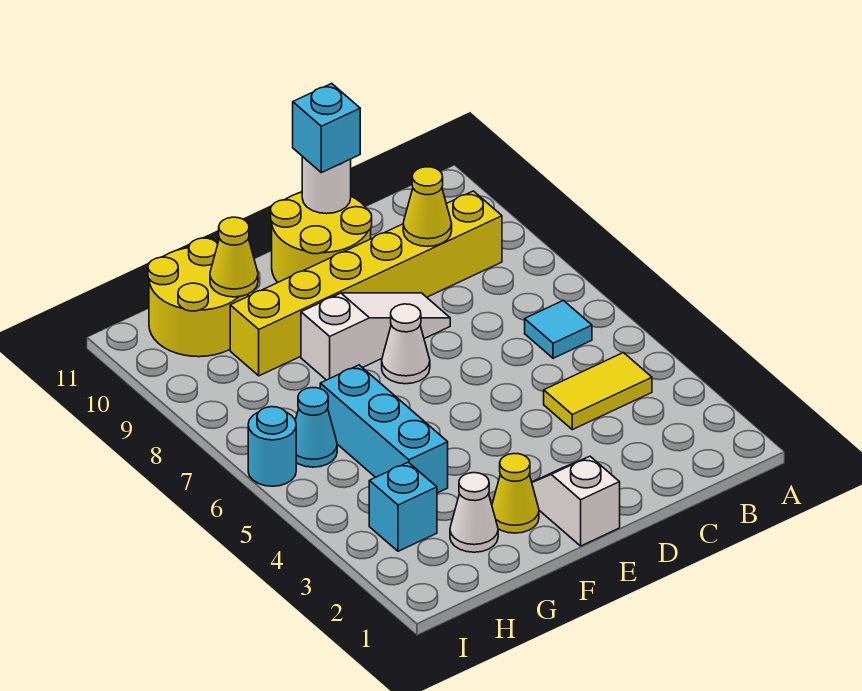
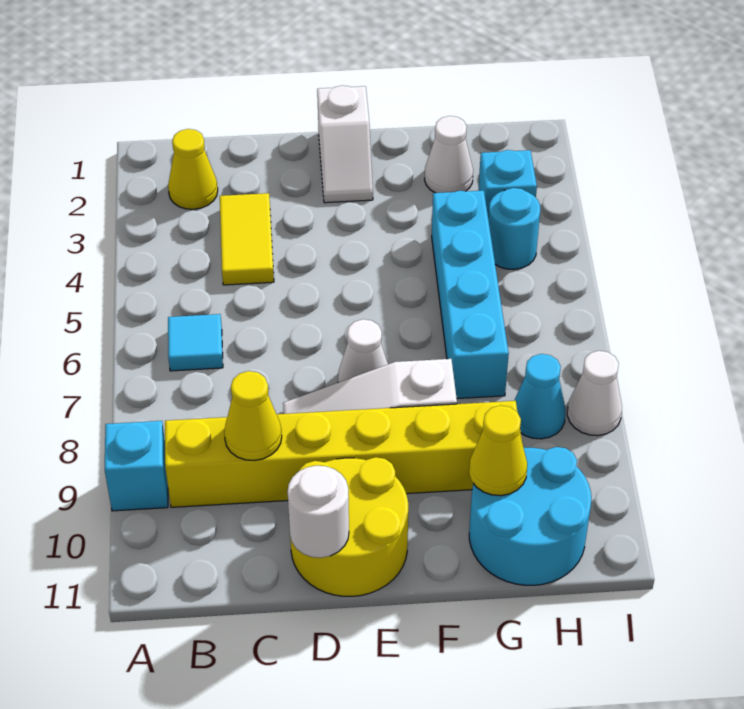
yellow tile B4:C4 level 1 -> yellow tile C3:C4 level 1
cyan brick D11 level 3 -> cyan brick A9 level 1
yellow cone F2 level 1 -> yellow cone B2 level 1
cyan brick G4:G6 level 1 -> cyan brick G4:G7 level 1
yellow round brick G10:H11 level 1 -> cyan round brick G10:H11 level 1
cyan cone H6 level 1 -> cyan cone H8 level 1
cyan round brick I6 level 1 -> cyan round brick H4 level 1
none -> white cone I8 level 1

